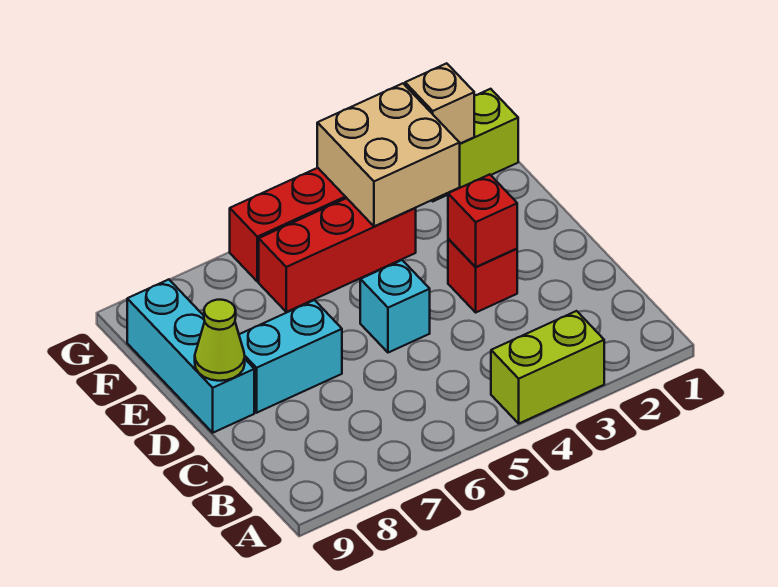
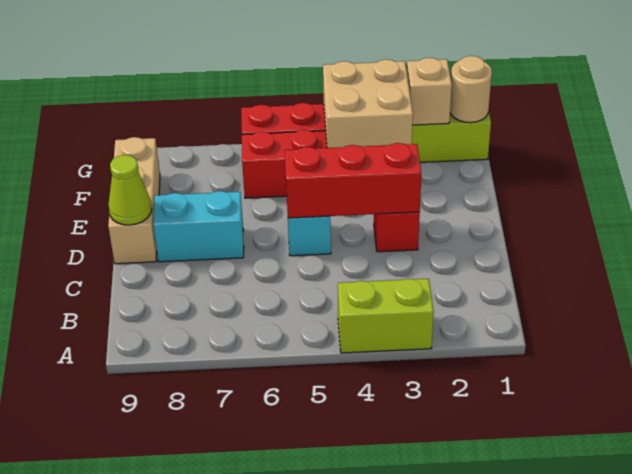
red brick D3 level 2 -> red brick D3:D5 level 2
cyan brick D9:F9 level 1 -> tan brick D9:F9 level 1
none -> tan round brick G1 level 2

